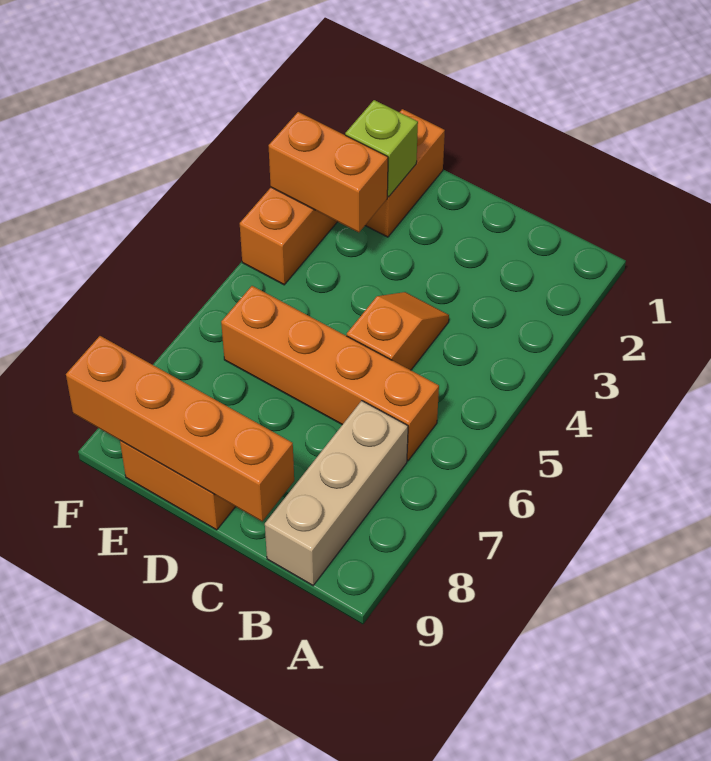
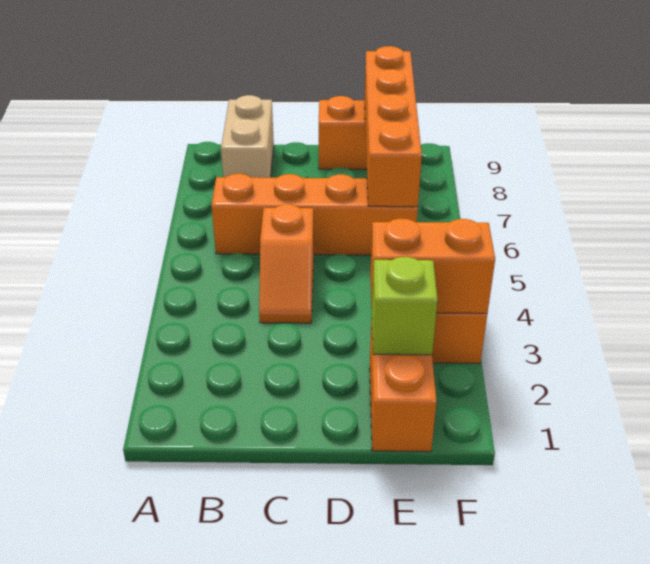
tan brick B7:B9 level 1 -> tan brick B8:B9 level 1
orange brick C9:F9 level 2 -> orange brick E6:E9 level 2

